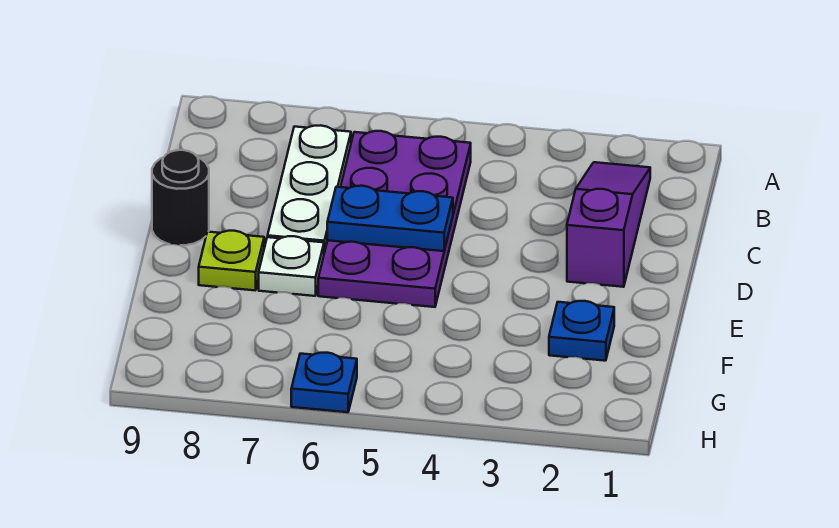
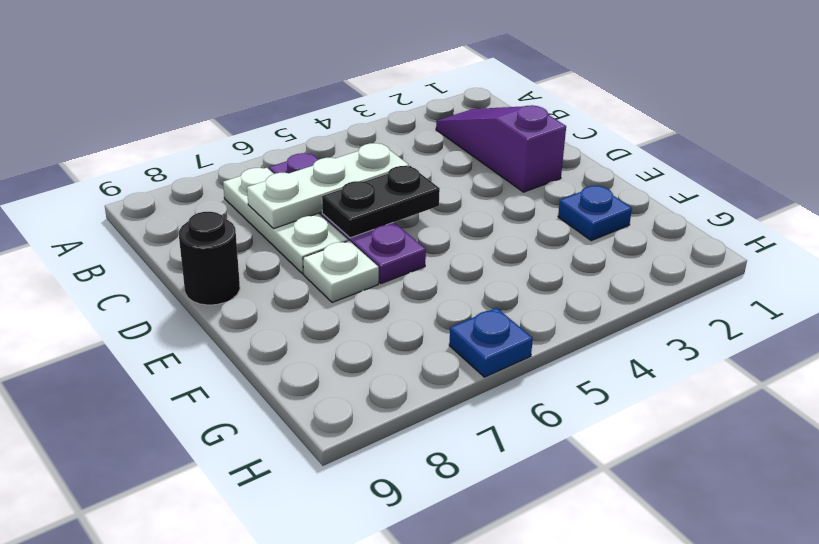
purple plate B5:E6 level 1 -> purple plate B6:E6 level 1
none -> white plate C5:C7 level 2
blue plate D5:D6 level 2 -> black plate D5:D6 level 2
lime plate E8 level 1 -> none

